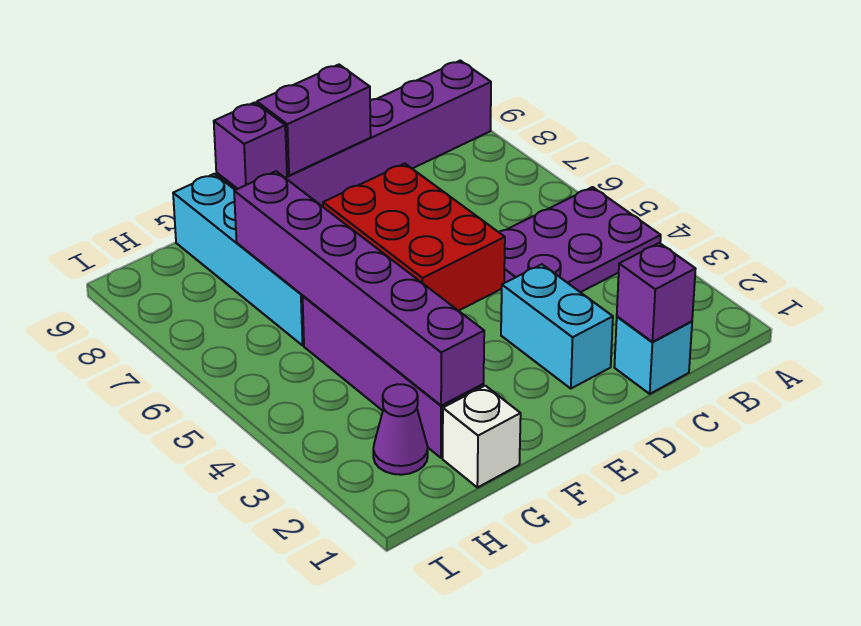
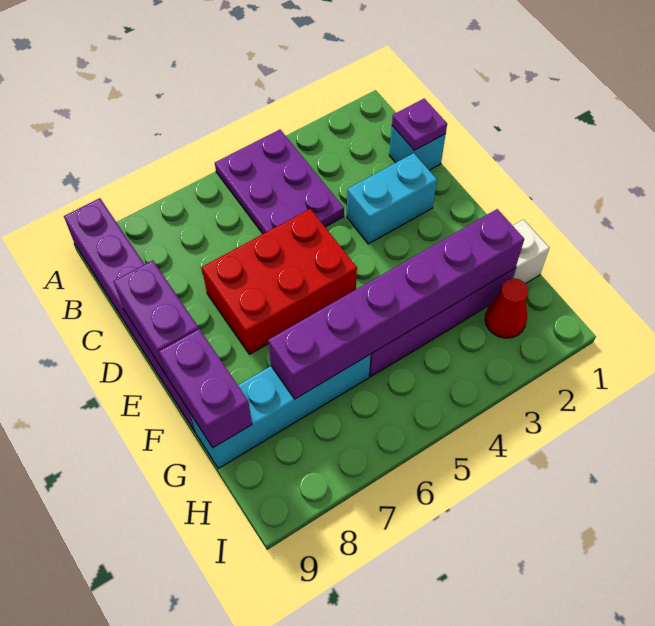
purple brick C1 level 2 -> purple plate C1 level 2
purple brick F9 level 2 -> purple brick F9:G9 level 2
purple cone H2 level 1 -> red cone H2 level 1

